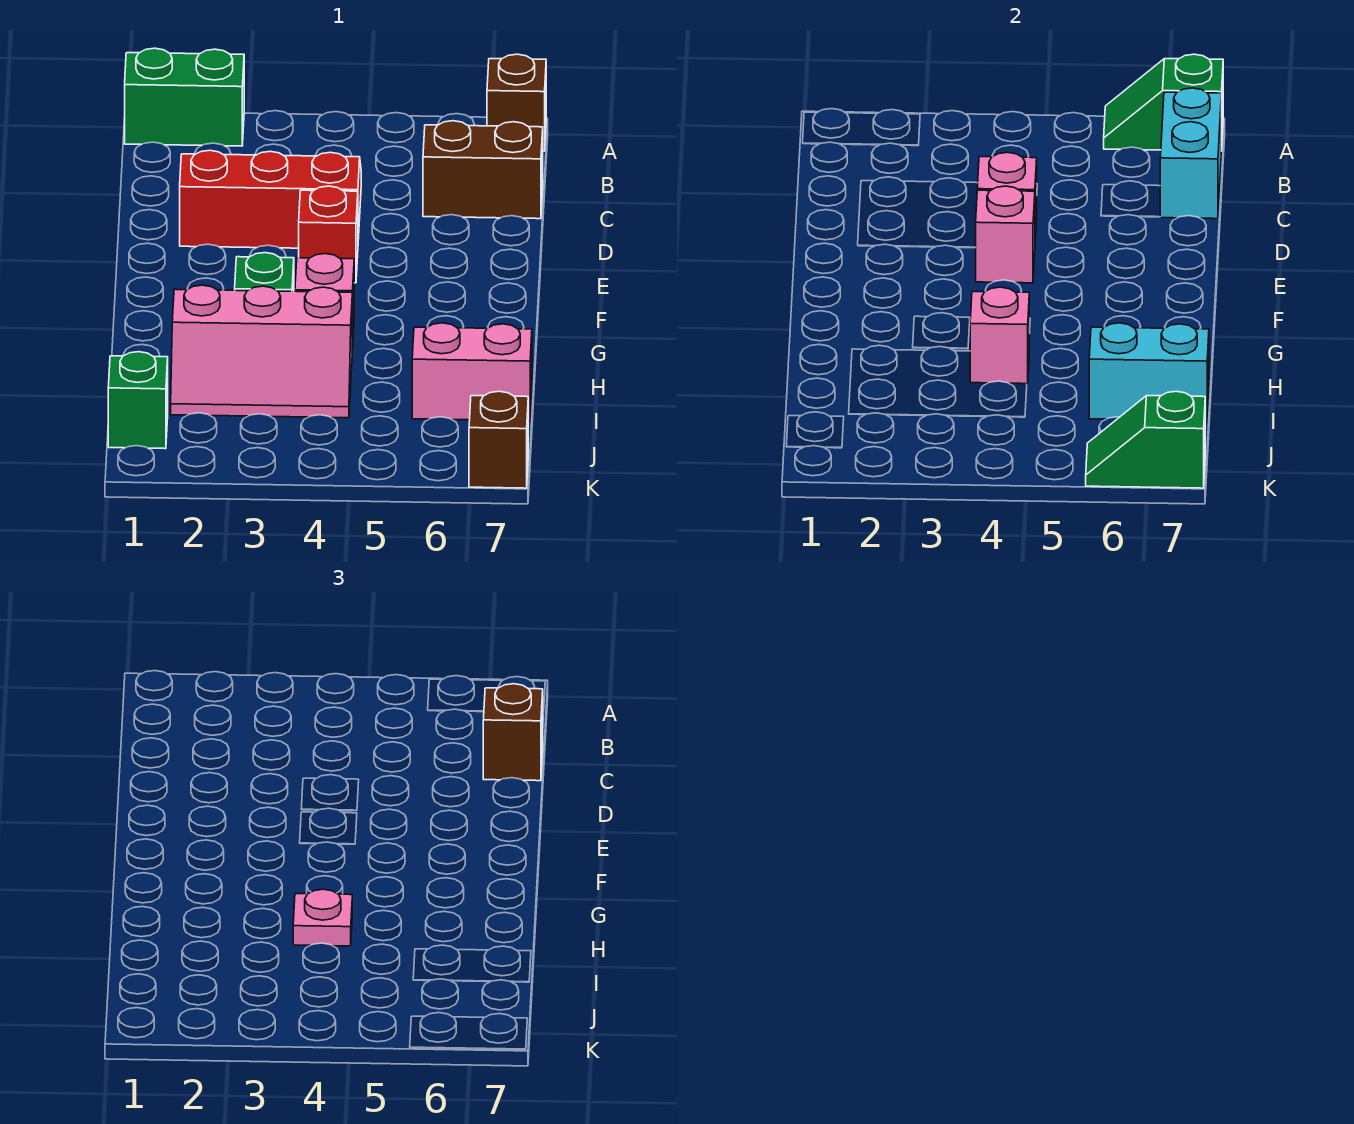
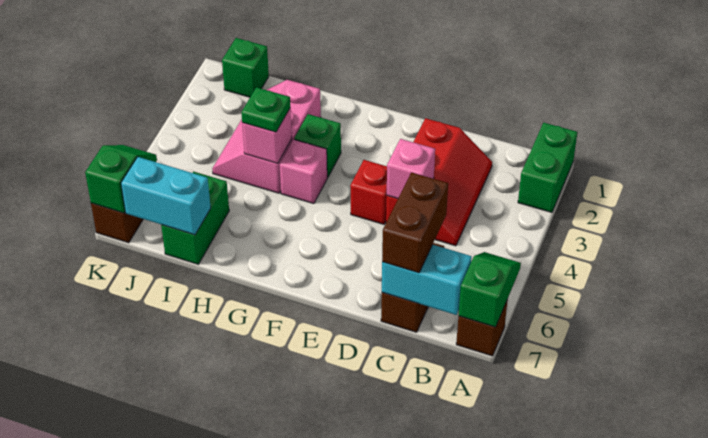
brown brick C7 level 3 -> brown brick C6:C7 level 3
pink brick E4 level 2 -> none
pink plate H4 level 3 -> green plate H4 level 3
pink brick I6:I7 level 1 -> green brick I6:I7 level 1
cyan brick I6:I7 level 2 -> cyan brick I7:J7 level 2

